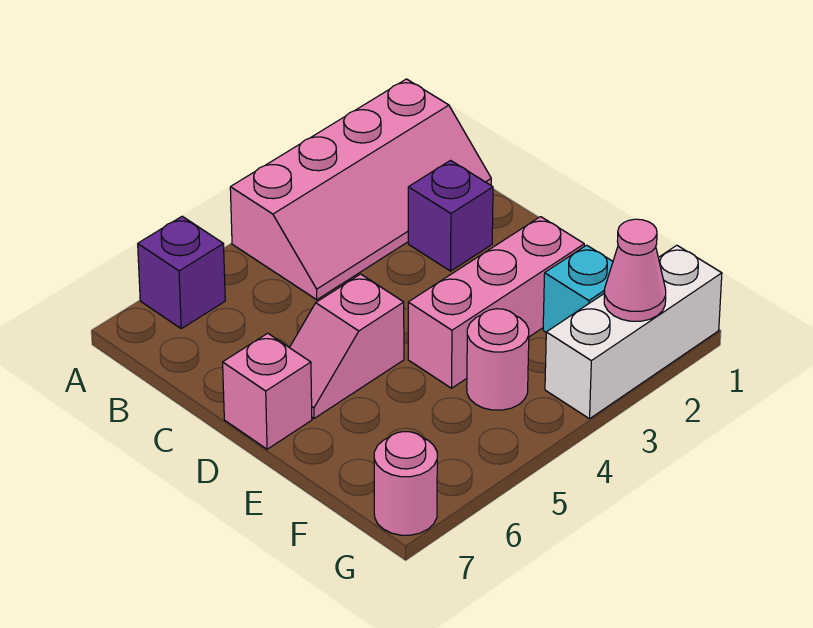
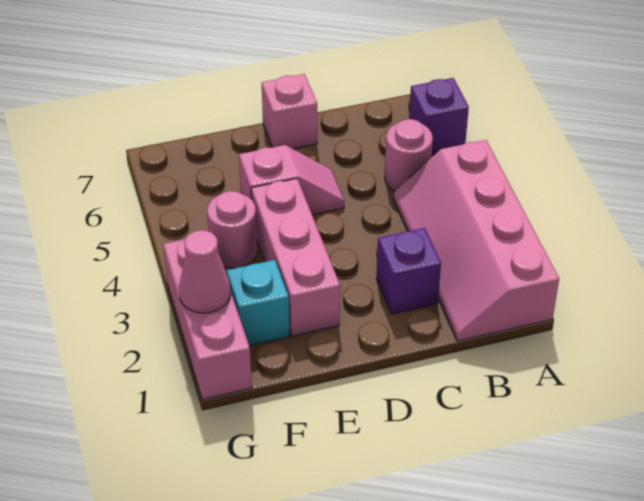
pink slope D5:D6 level 1 top 5 -> pink slope D5:E5 level 1 top E
white brick G1:G3 level 1 -> pink brick G1:G3 level 1
pink round brick G7 level 1 -> pink round brick B5 level 1

